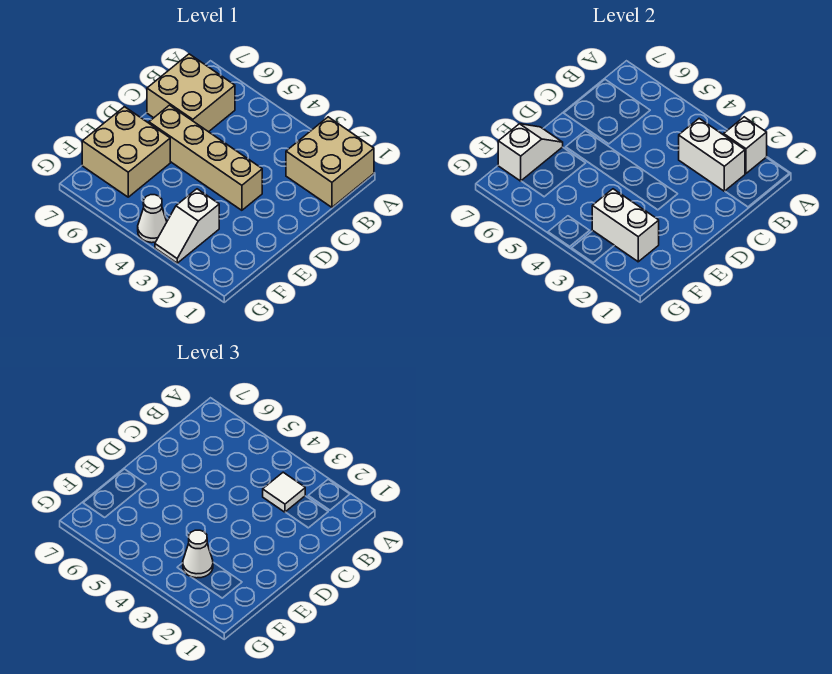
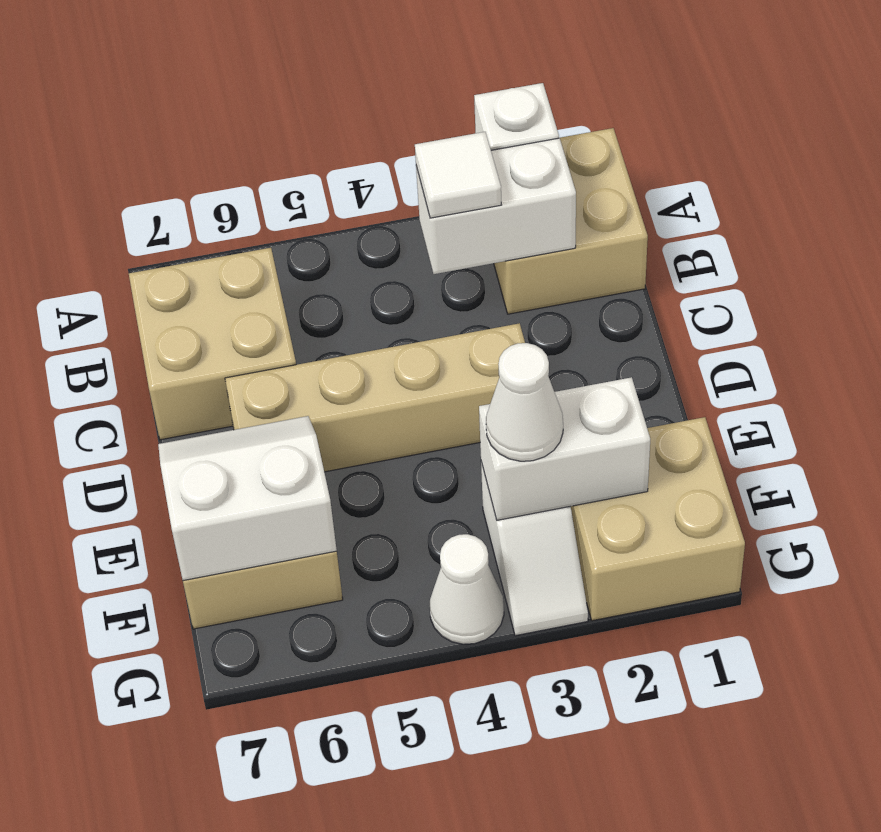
white slope E7:F7 level 2 top F -> white slope E6:F7 level 2 top F
none -> tan brick F1:G2 level 1

